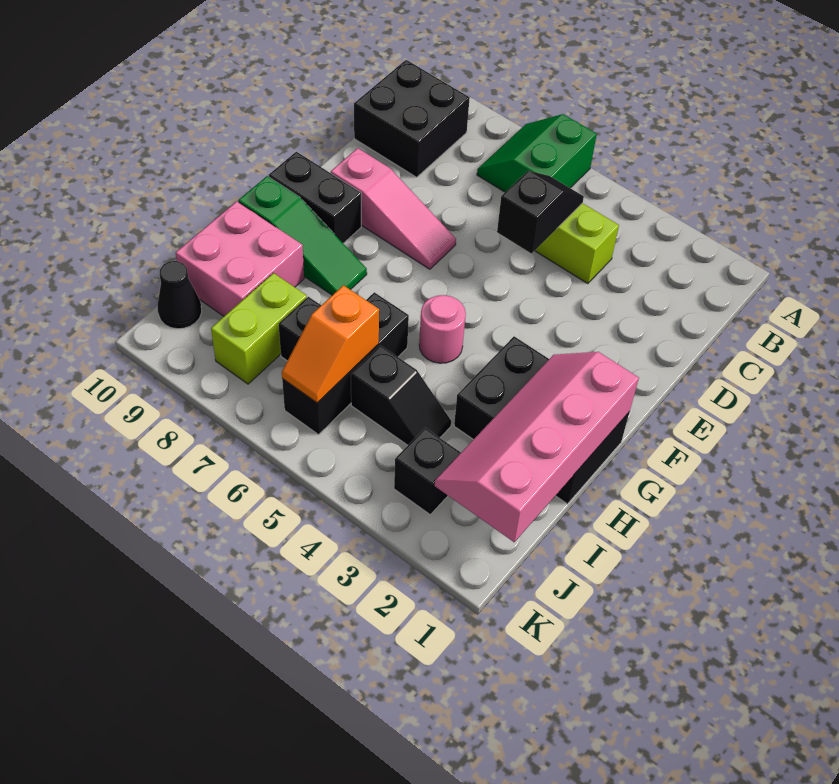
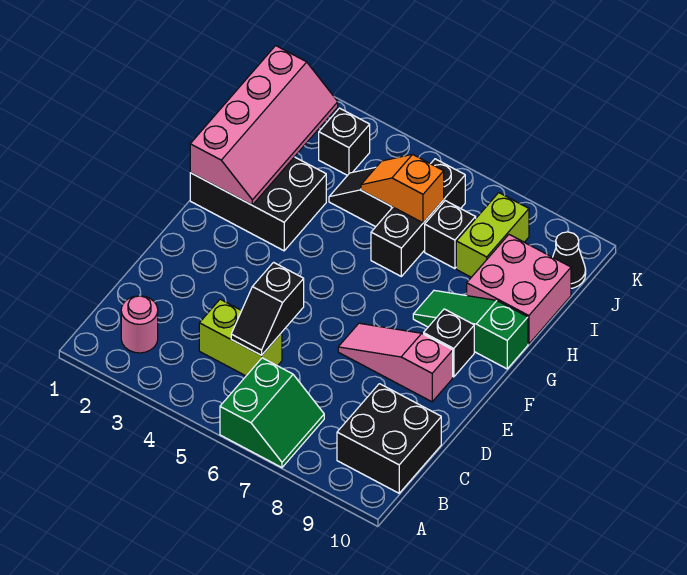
black brick F9:F10 level 1 -> black brick F9 level 1
pink round brick G5 level 1 -> pink round brick B2 level 1
orange slope I6:J6 level 2 top I -> orange slope I5:I6 level 2 top 6

